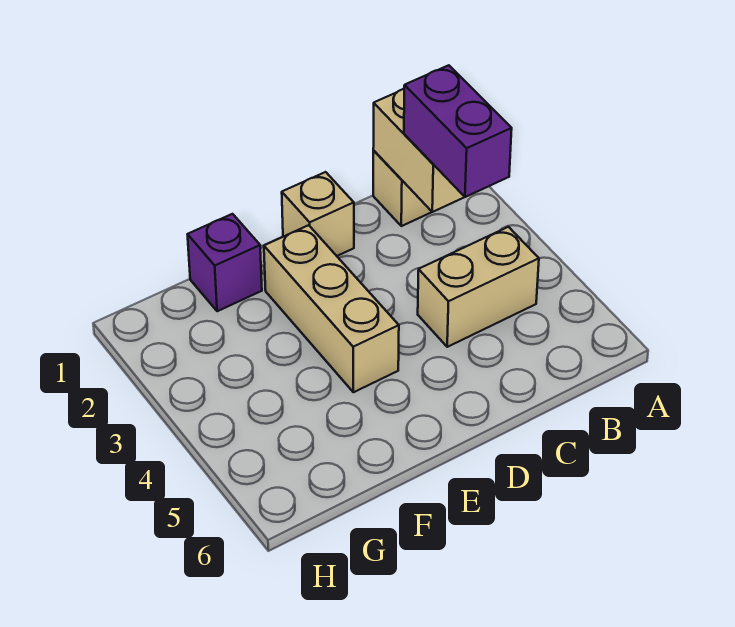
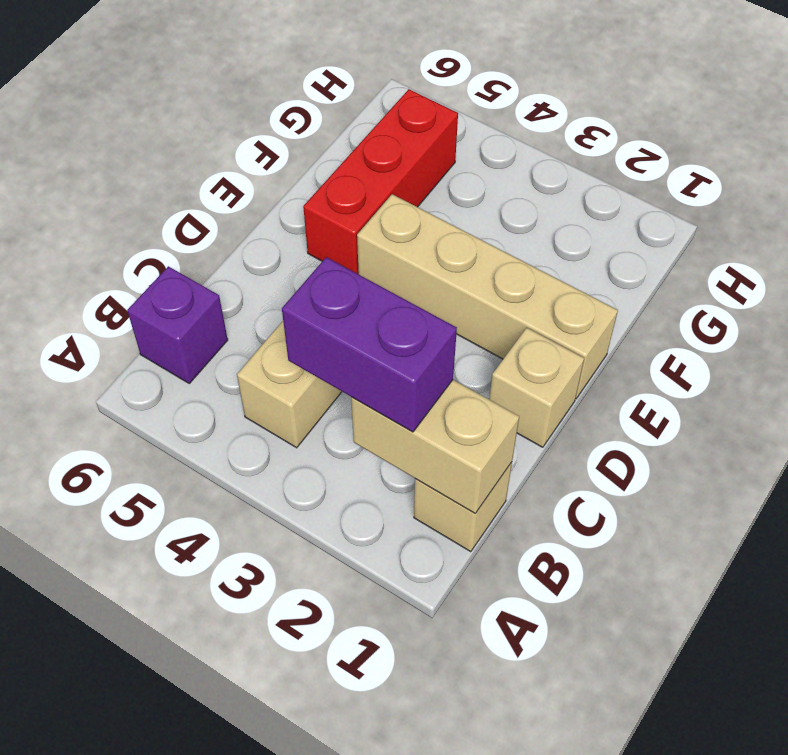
tan brick E2:E4 level 1 -> tan brick E1:E4 level 1
none -> red brick E5:G5 level 1
purple brick F1 level 1 -> purple brick B6 level 1

